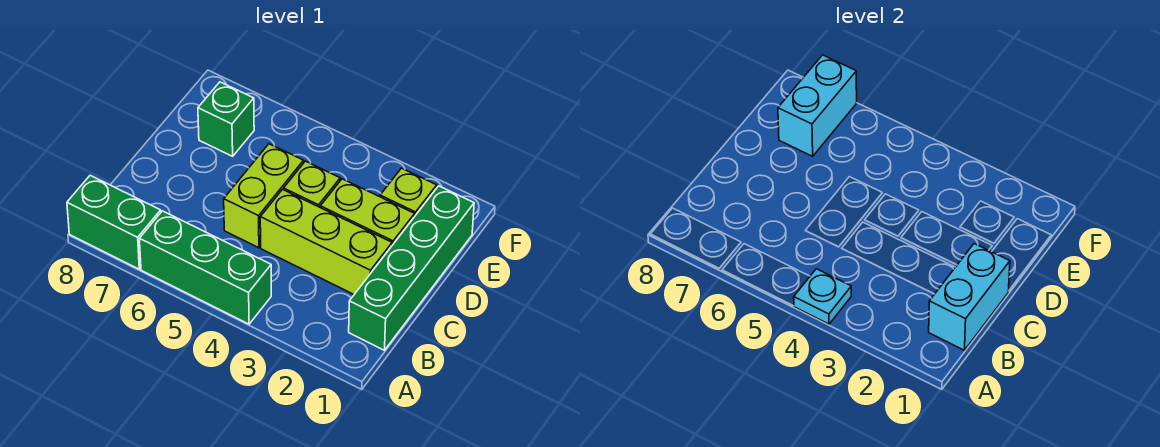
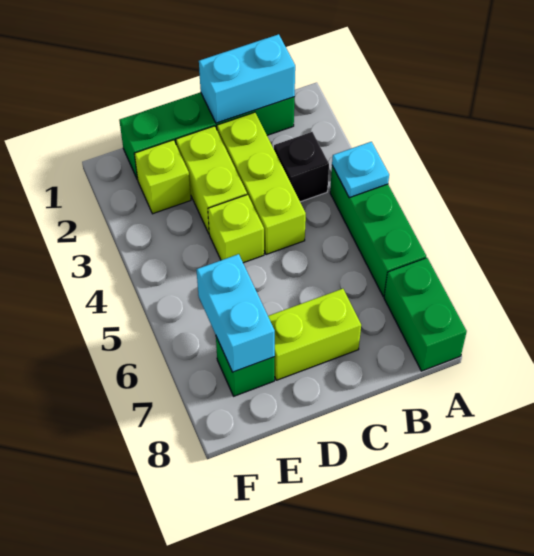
none -> black brick B3 level 1
lime brick C5:D5 level 1 -> lime brick C7:D7 level 1
cyan brick E7:F7 level 2 -> cyan brick E6:E7 level 2

